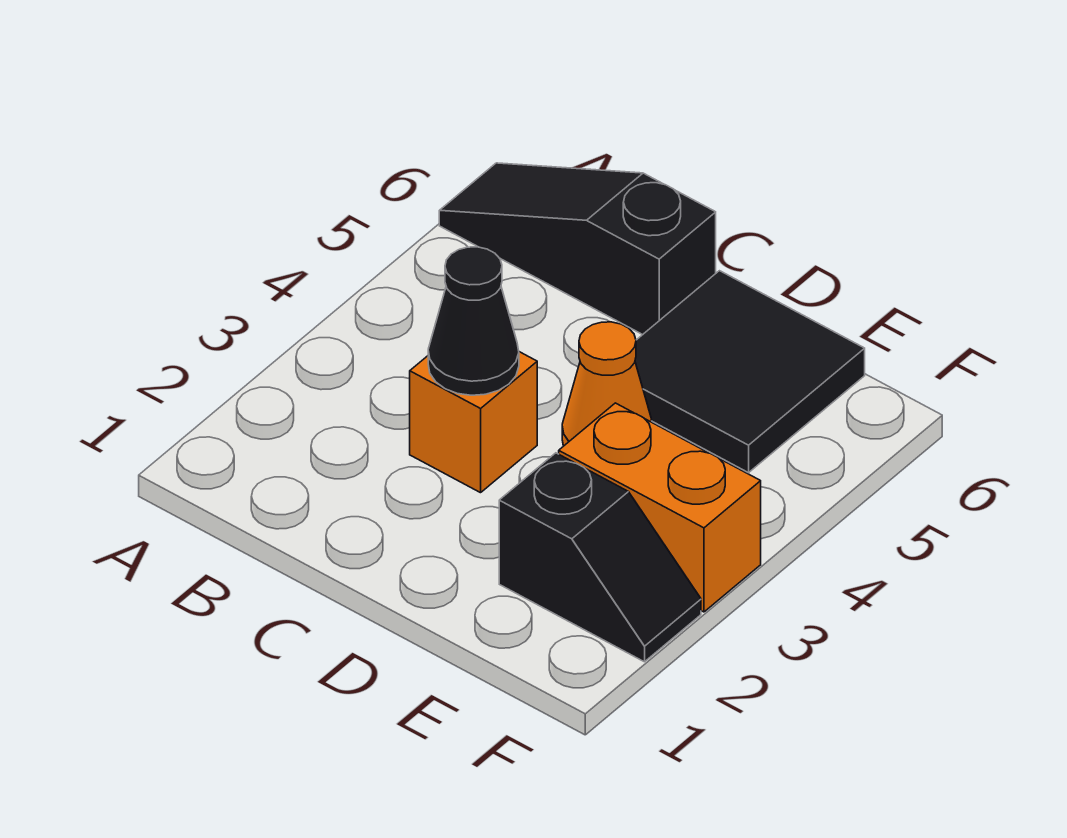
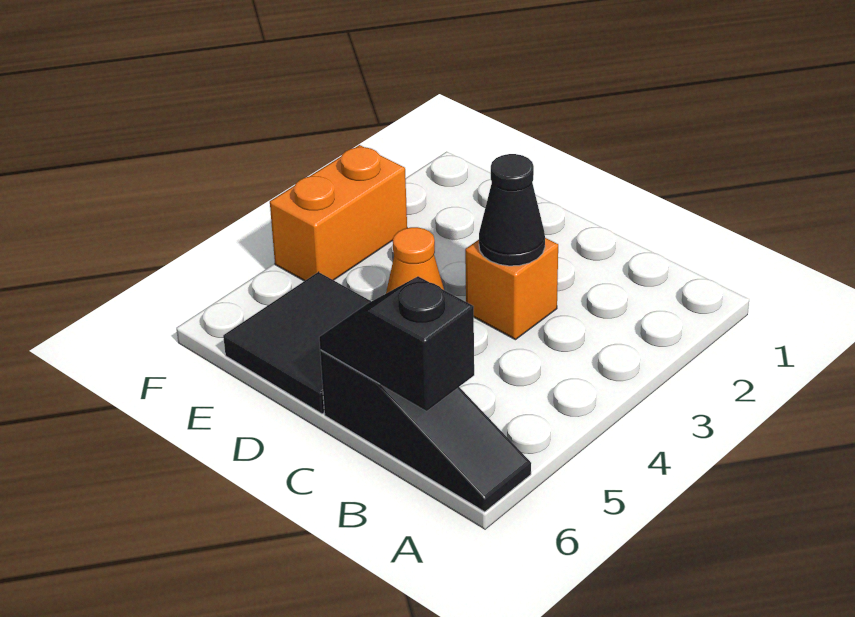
black slope E2:F2 level 1 top E -> black slope B6:C6 level 2 top B
orange brick E3:F3 level 1 -> orange brick F3:F4 level 1

